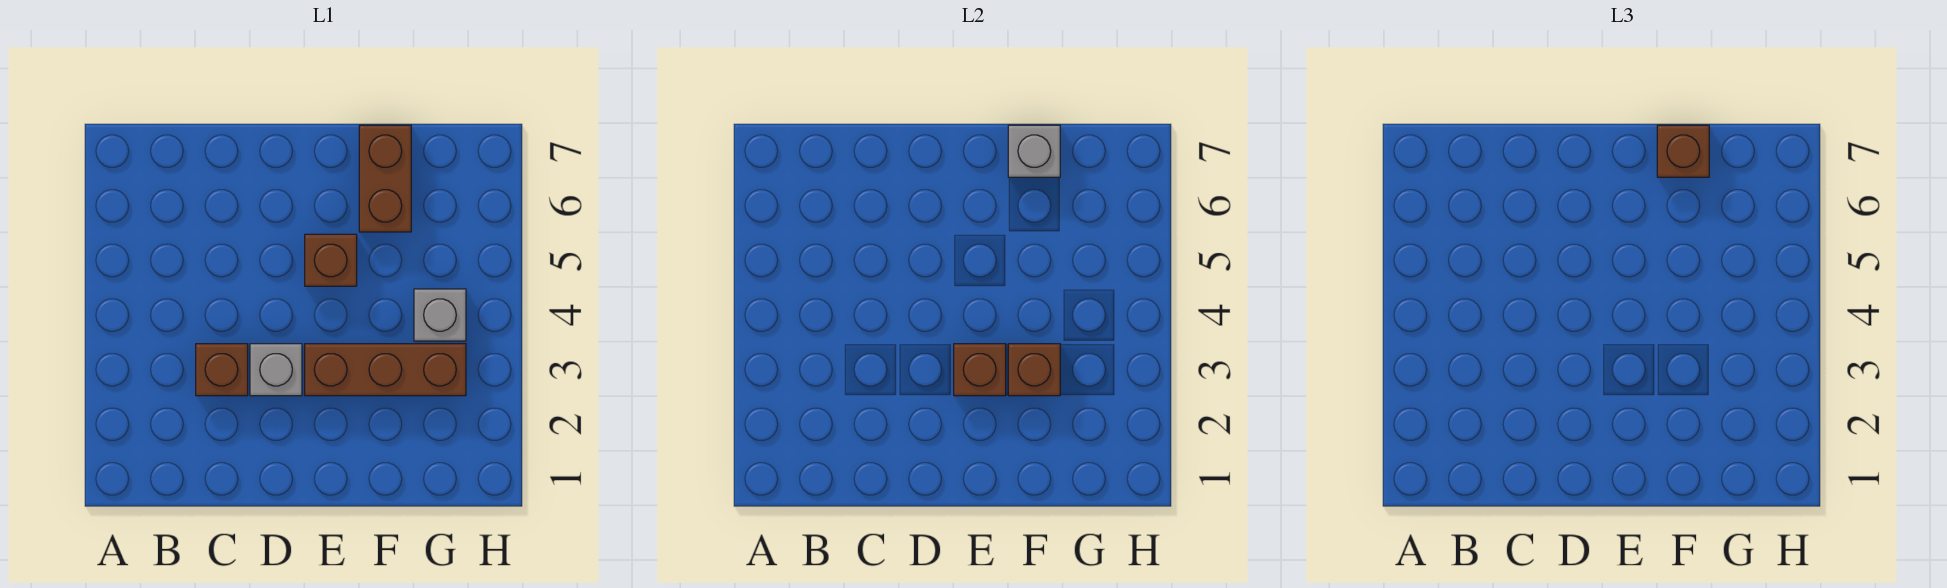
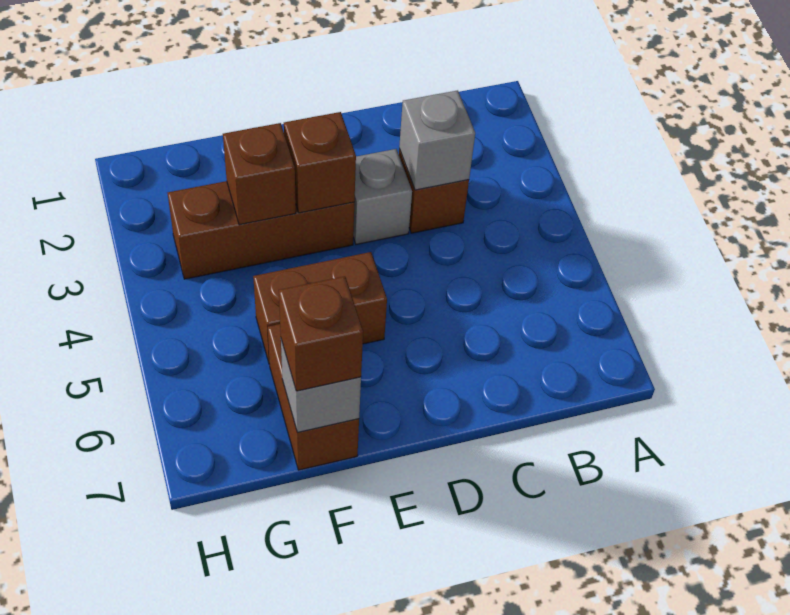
brown brick E5 level 1 -> brown brick E5:F5 level 1
grey brick G4 level 1 -> grey brick C3 level 2

